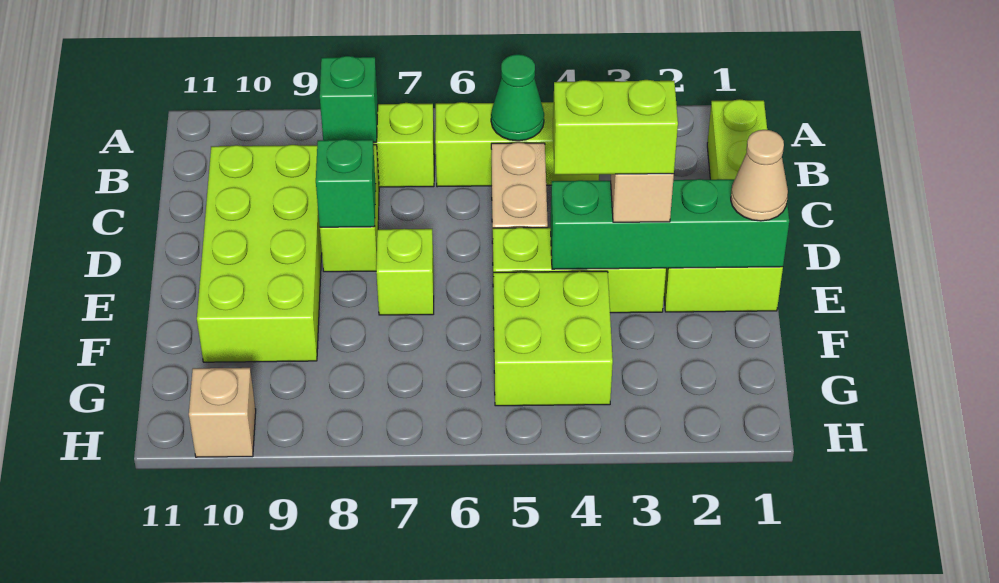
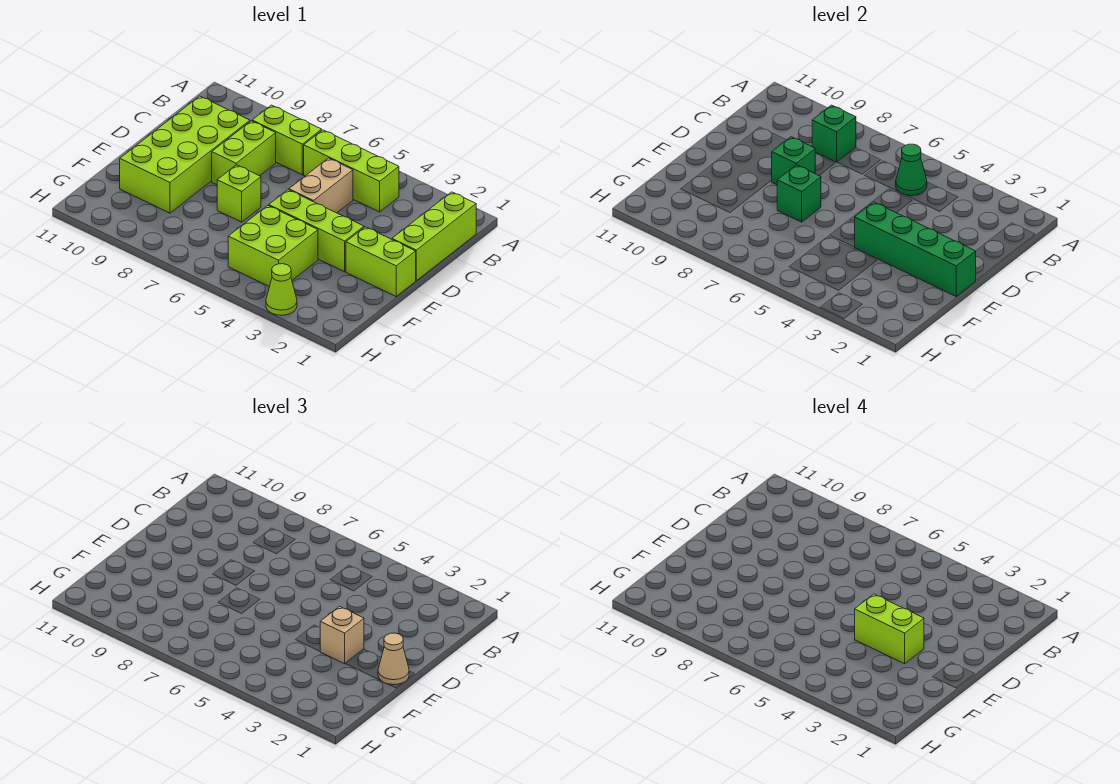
none -> green brick E7 level 2
none -> lime cone H3 level 1
tan brick H10 level 1 -> none

